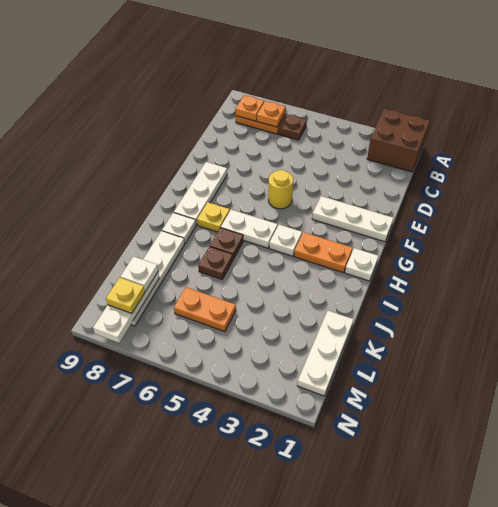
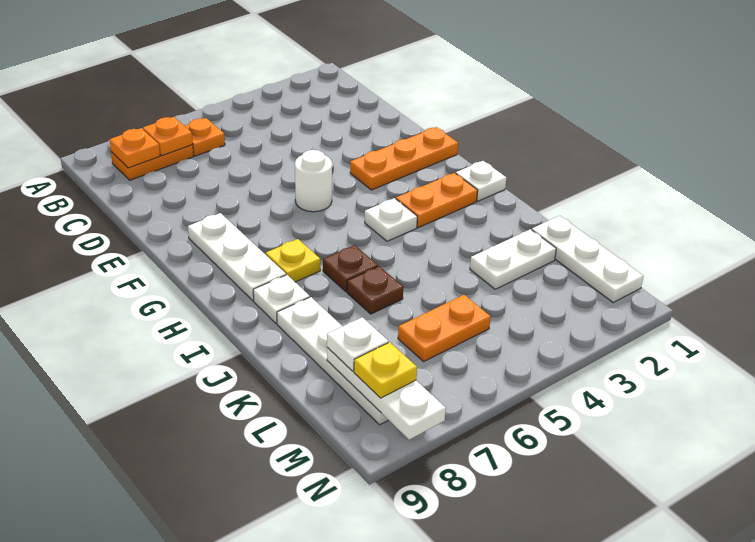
brown brick A1:B2 level 1 -> none
brown plate B6 level 1 -> orange plate B6 level 1
white plate F1:F3 level 1 -> orange plate F1:F3 level 1
yellow round brick F5 level 1 -> white round brick F5 level 1
white plate H5:H6 level 1 -> white plate K2:K3 level 1

